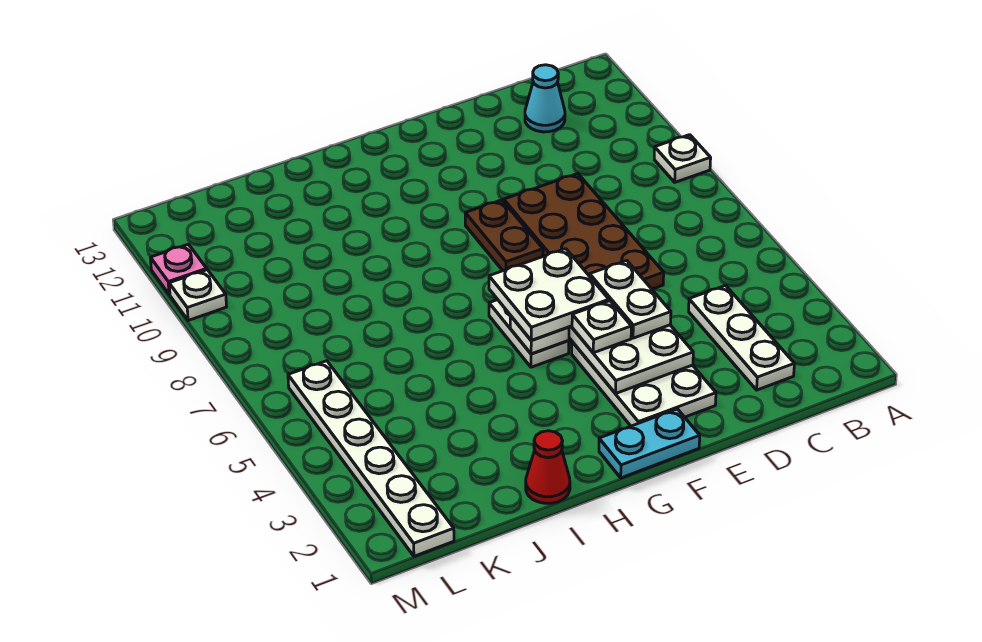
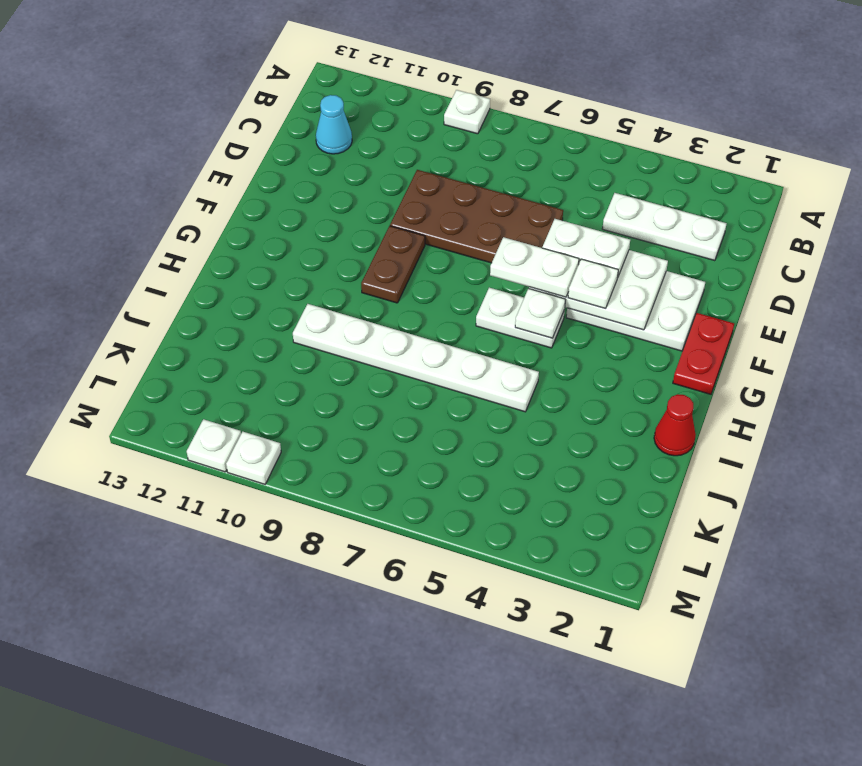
cyan plate F1:G1 level 1 -> red plate F1:G1 level 1
white plate F5:G6 level 3 -> white plate F5:F6 level 3
brown plate F8:F9 level 1 -> brown plate F9:G9 level 1
white plate L1:L6 level 1 -> white plate I5:I10 level 1
pink plate M11 level 1 -> white plate M11 level 1

